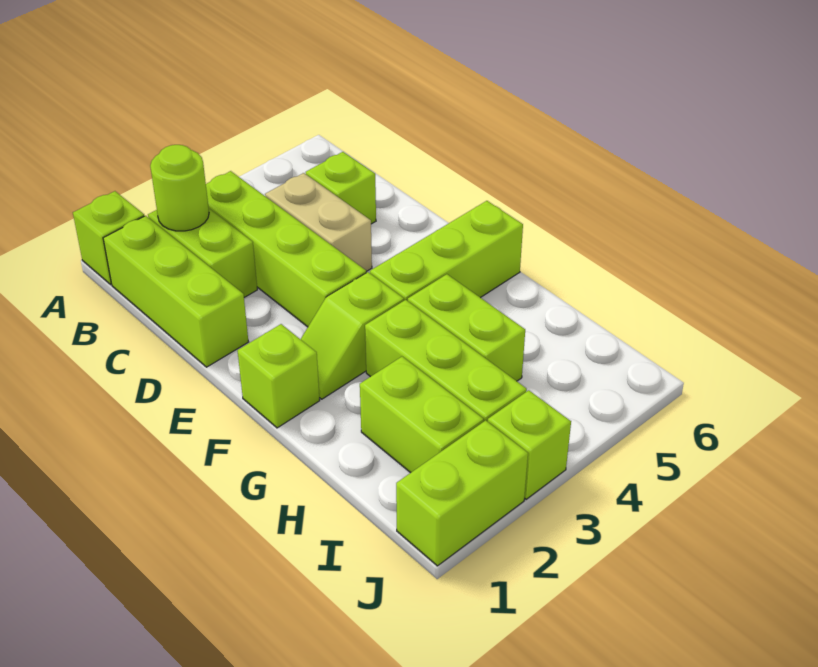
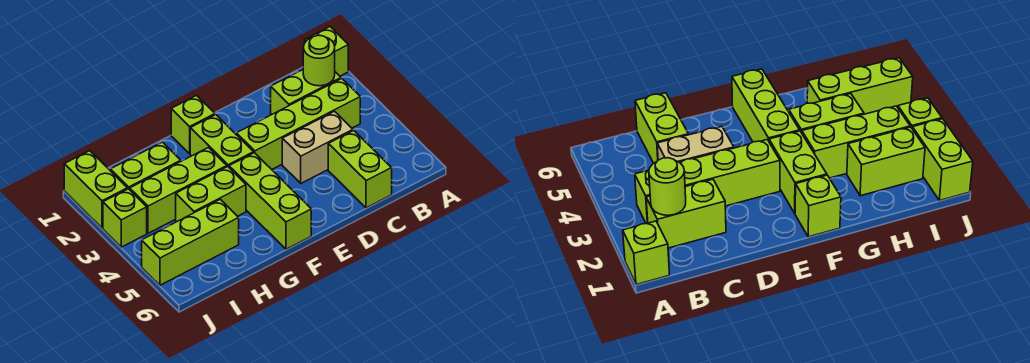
lime brick B1:D1 level 1 -> lime brick H5:J5 level 1
lime brick C5 level 1 -> lime brick C5:C6 level 1
lime slope F2:F3 level 1 top 3 -> lime brick F2:F3 level 1

